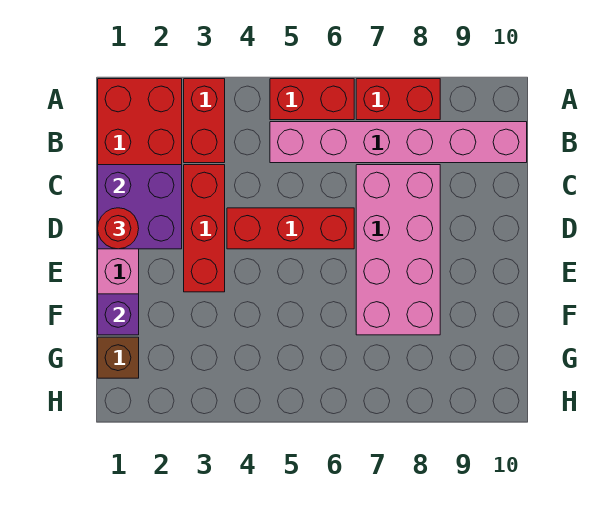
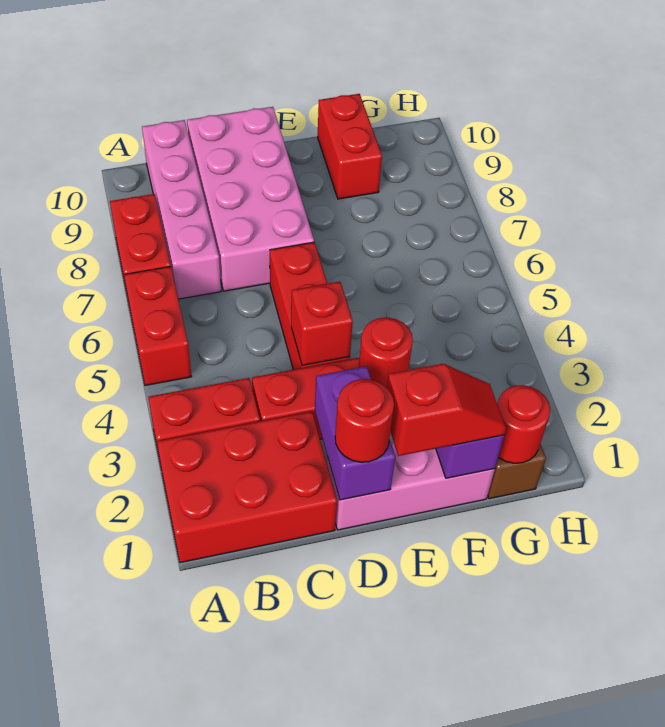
pink brick B5:B10 level 1 -> pink brick B7:B10 level 1
purple brick C1:D2 level 2 -> purple brick D1:D2 level 2
pink brick C7:F8 level 1 -> pink brick C7:D10 level 1
none -> red brick D4 level 2
none -> red slope E1:F1 level 3 top E
none -> red round brick E3 level 2
none -> red brick F9:F10 level 1
none -> red round brick G1 level 2

